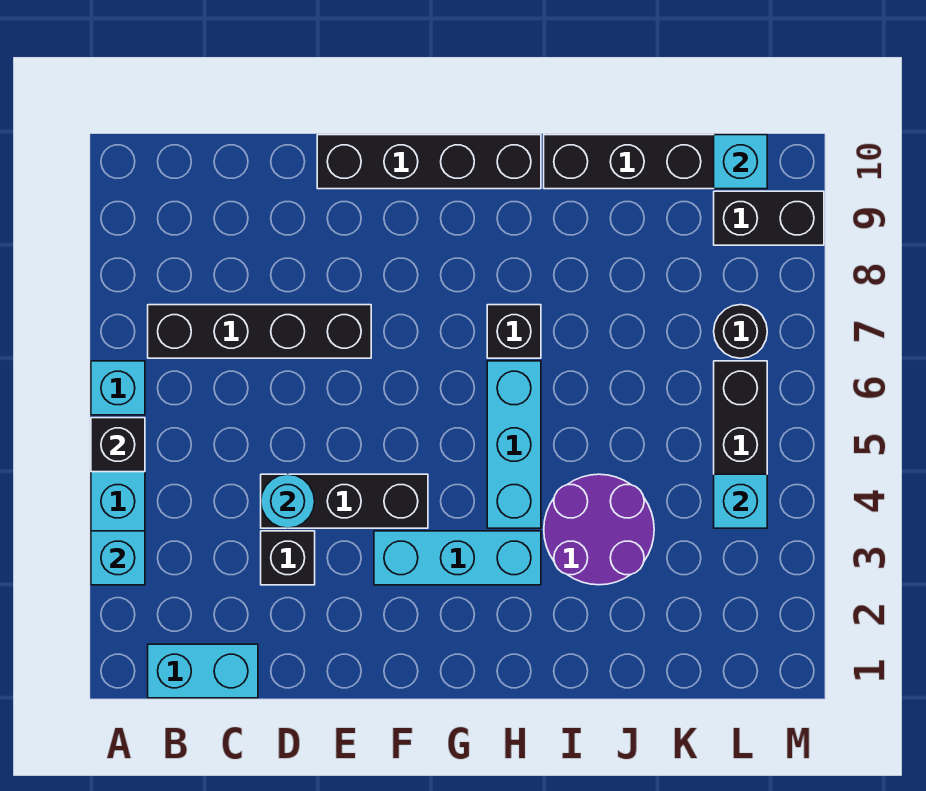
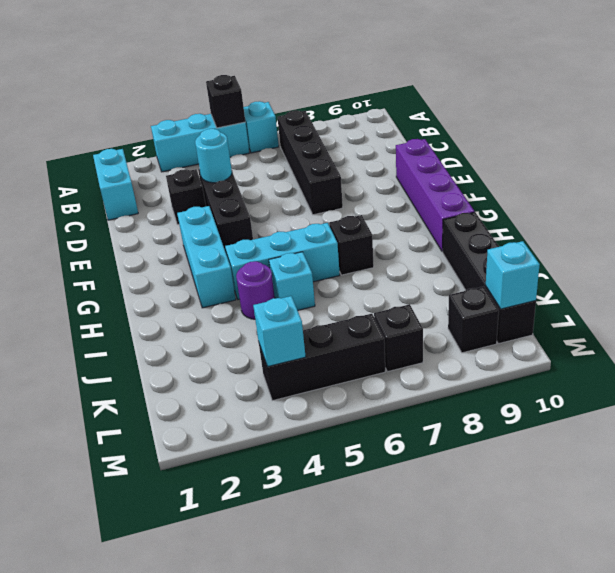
cyan brick A3 level 2 -> cyan brick I5 level 1
black brick E10:H10 level 1 -> purple brick E10:H10 level 1
purple round brick I3:J4 level 1 -> purple round brick I4 level 1
black round brick L7 level 1 -> black brick L7 level 1
black brick L9:M9 level 1 -> black brick L9 level 1

